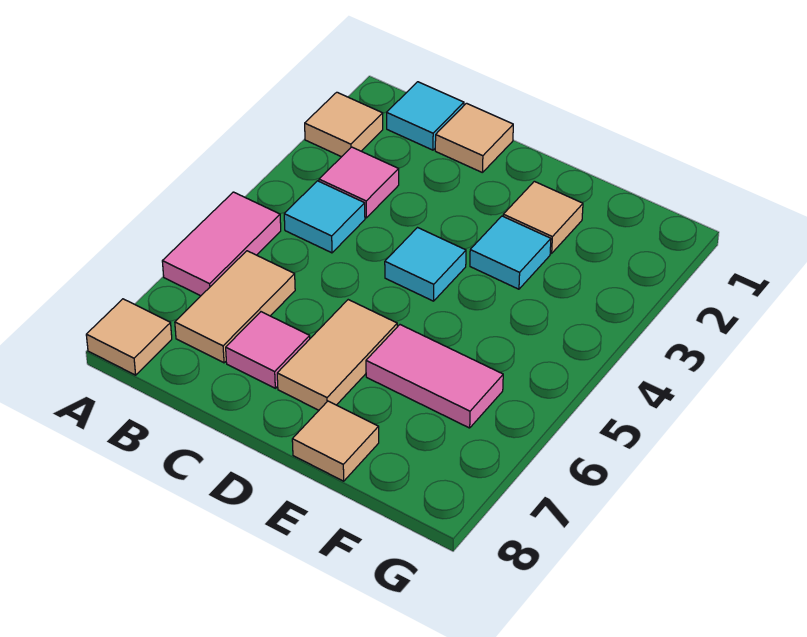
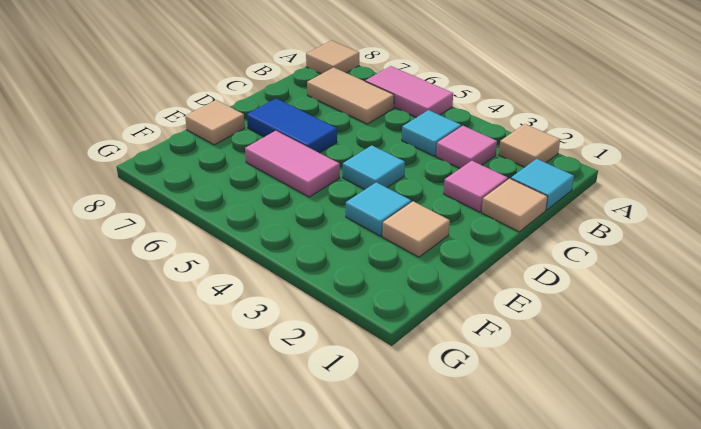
pink tile C7 level 1 -> pink tile C2 level 1
tan tile D6:D7 level 1 -> blue tile D6:D7 level 1
pink tile E6:F6 level 1 -> pink tile E5:E6 level 1

